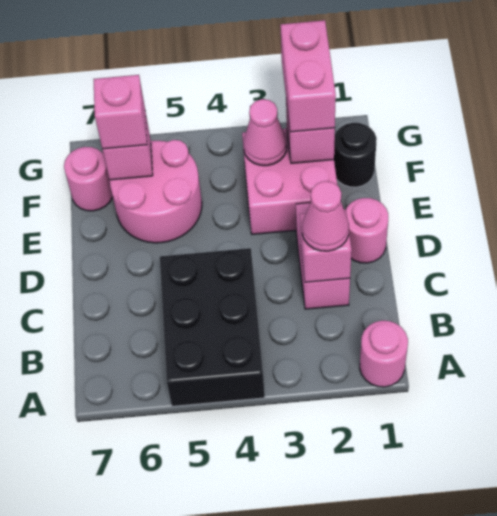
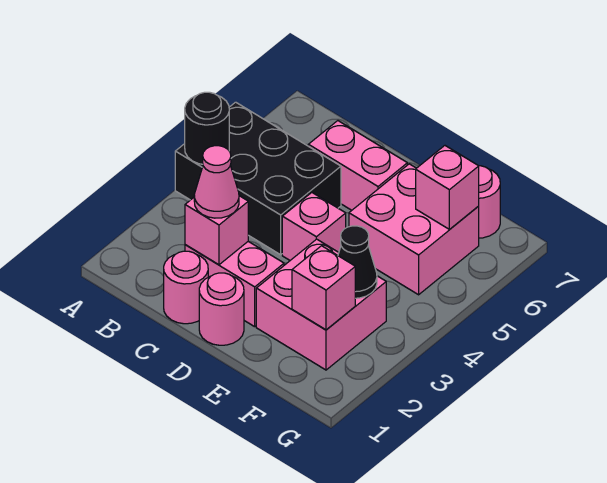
pink round brick A1 level 1 -> pink round brick C1 level 1
pink round brick E5:F6 level 1 -> pink brick E5:F6 level 1
black round brick F1 level 1 -> black round brick A4 level 2
pink brick F2:G2 level 3 -> pink brick C6:D6 level 1
pink cone F3 level 2 -> black cone F3 level 2
pink brick F6 level 3 -> pink brick D4 level 1

